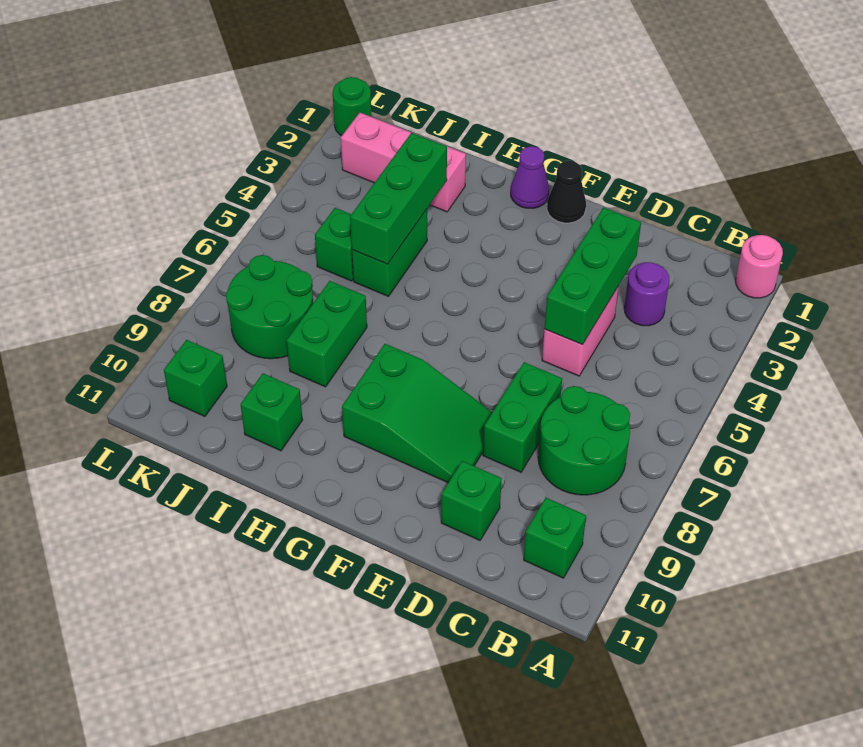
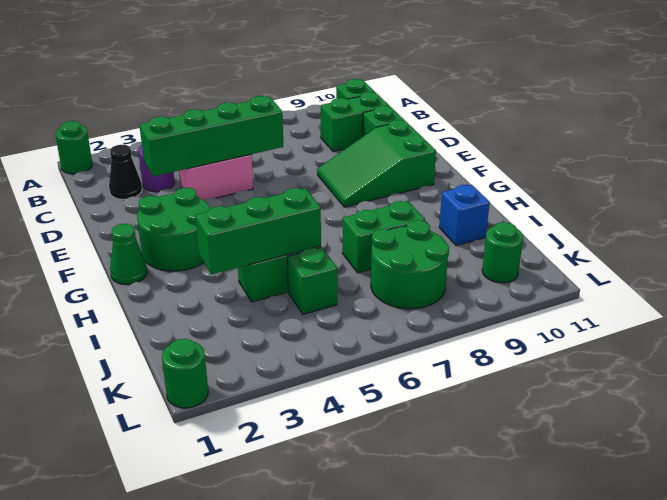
pink round brick A1 level 1 -> green round brick A1 level 1
green round brick B7:C8 level 1 -> green round brick F2:G3 level 1
green brick D3:D5 level 2 -> green brick D3:D6 level 2
green brick D7:D8 level 1 -> green brick C9:C10 level 1
green slope E8:G9 level 1 top G -> green slope E8:F10 level 1 top 10
black cone F1 level 1 -> black cone C2 level 1
purple cone G1 level 1 -> green cone G1 level 1
pink brick I2:K2 level 1 -> none
green brick I10 level 1 -> blue brick I10 level 1
green brick K10 level 1 -> green round brick K10 level 1

